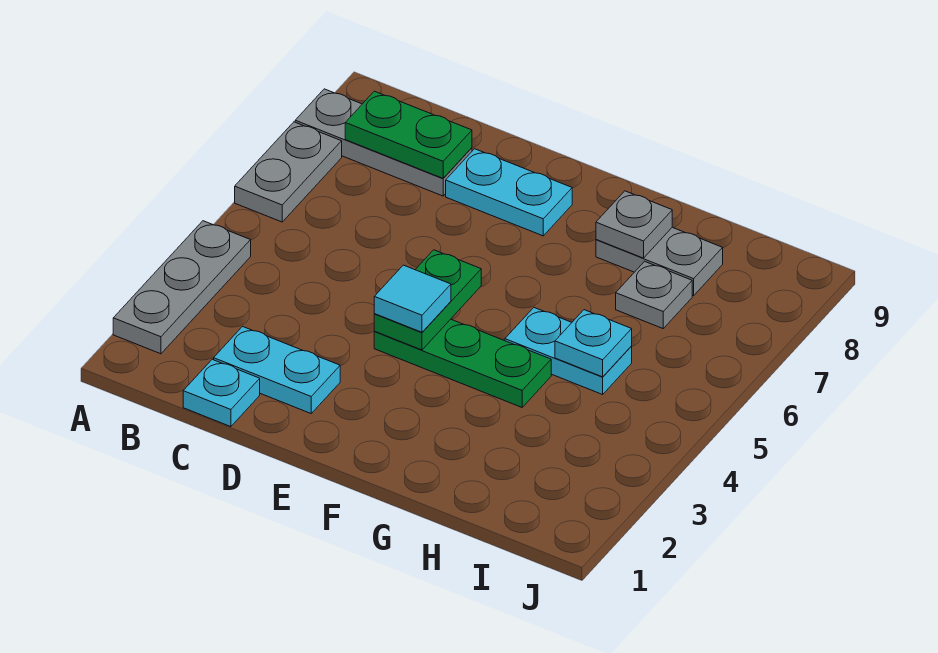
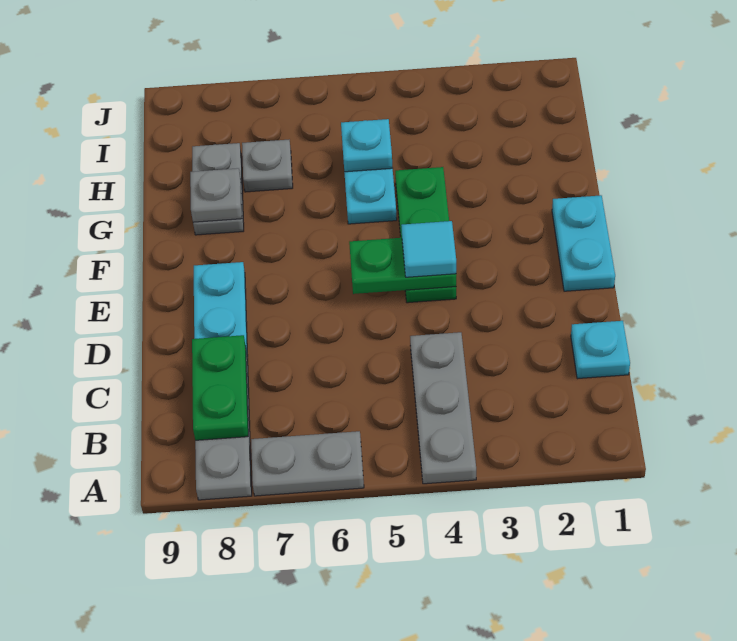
grey plate A2:A4 level 1 -> grey plate A4:C4 level 1
cyan plate C2:D2 level 1 -> cyan plate E1:F1 level 1

